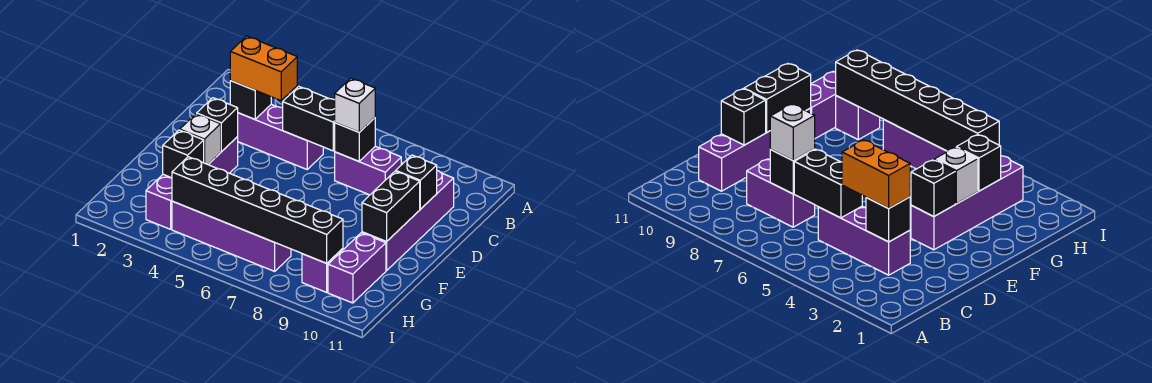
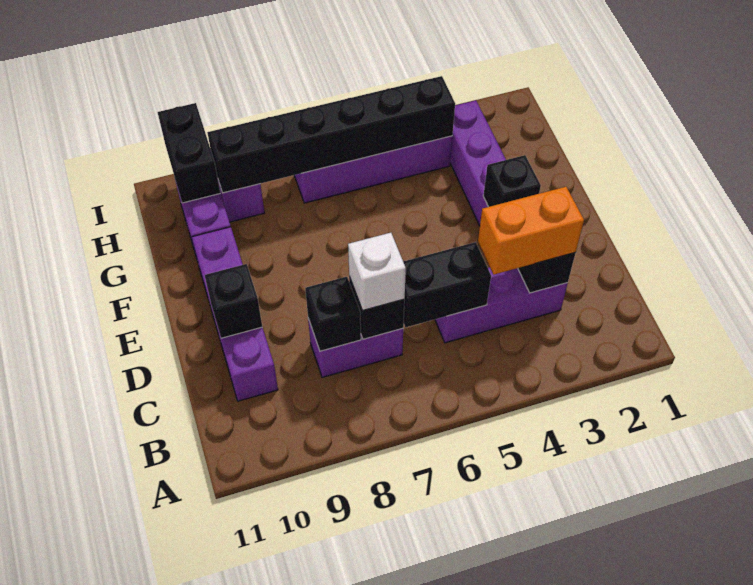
black brick E10:F10 level 2 -> black brick H10:I10 level 2
white brick F3 level 2 -> none
black brick G3 level 2 -> black brick C8 level 2

